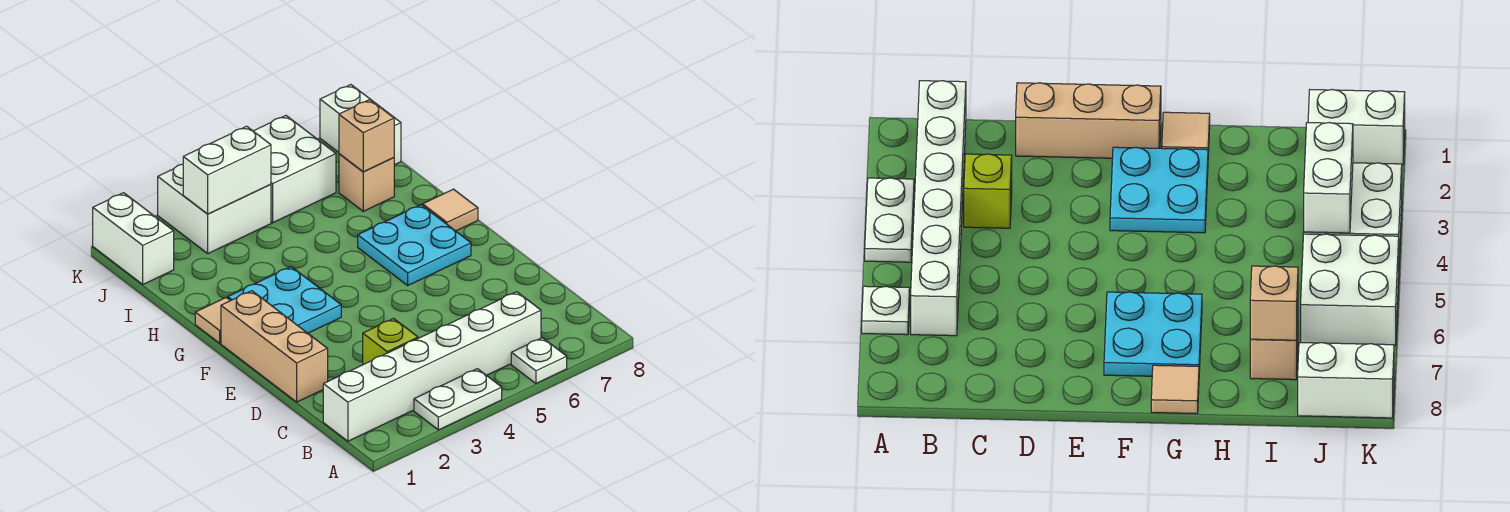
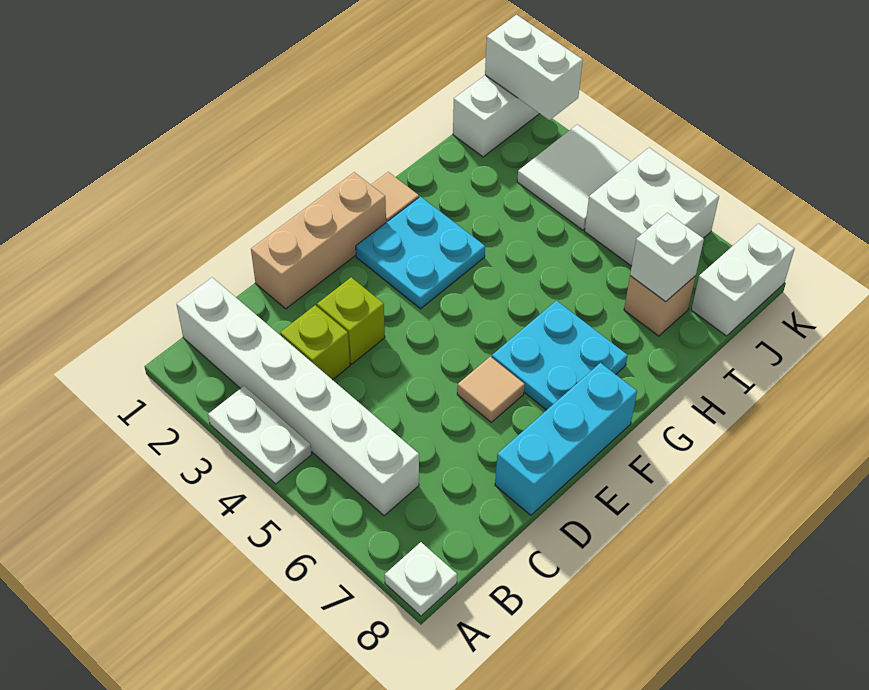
white plate A6 level 1 -> white plate A8 level 1
none -> lime brick D3 level 1
none -> cyan brick D8:F8 level 1
tan tile G8 level 1 -> tan tile E6 level 1
tan brick I7 level 2 -> white brick I7 level 2
white brick J3:K4 level 1 -> white tile J3:K4 level 1
white brick J3:J4 level 2 -> white brick K1:K2 level 2

